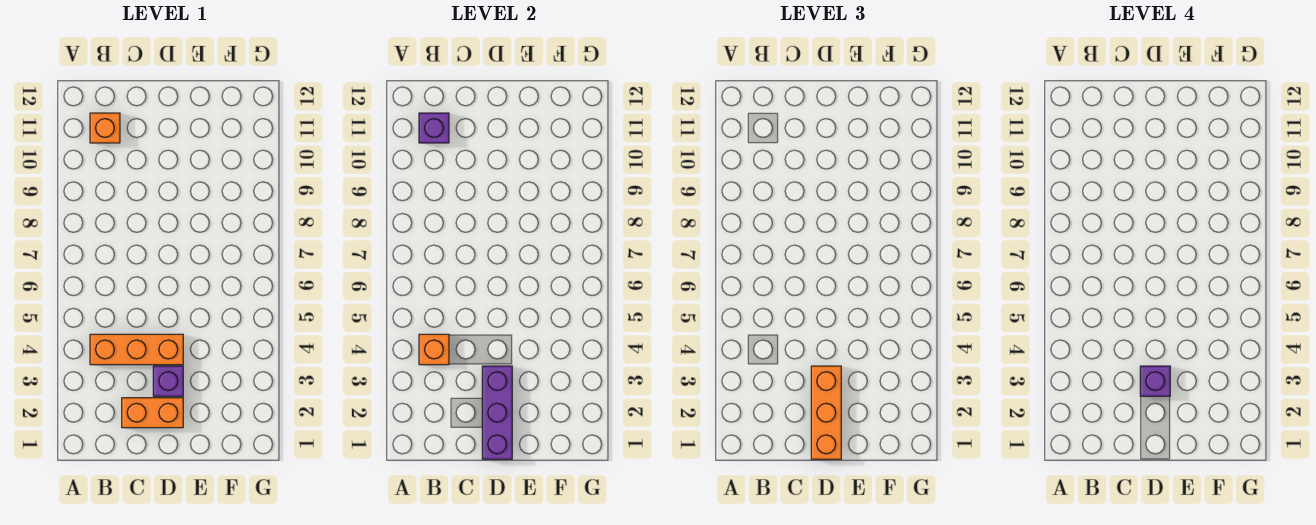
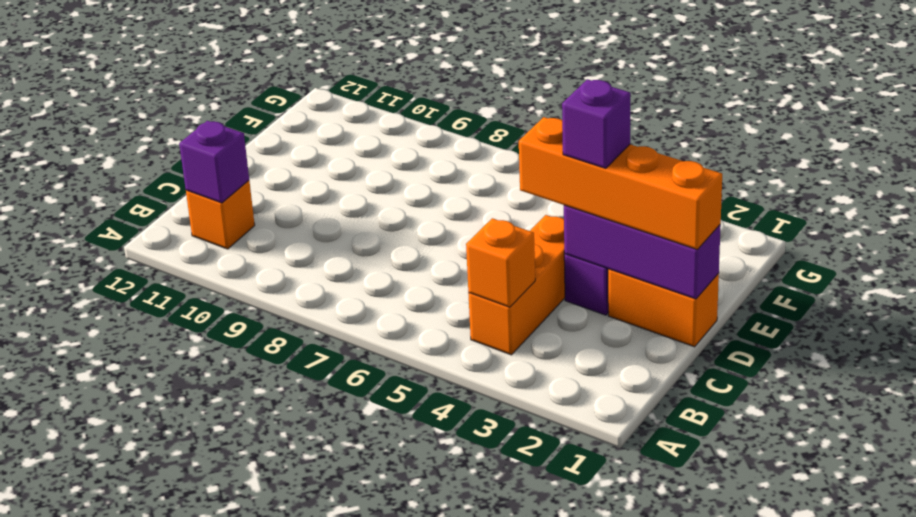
orange brick C2:D2 level 1 -> orange brick D1:D2 level 1
orange brick D1:D3 level 3 -> orange brick D1:D4 level 3

